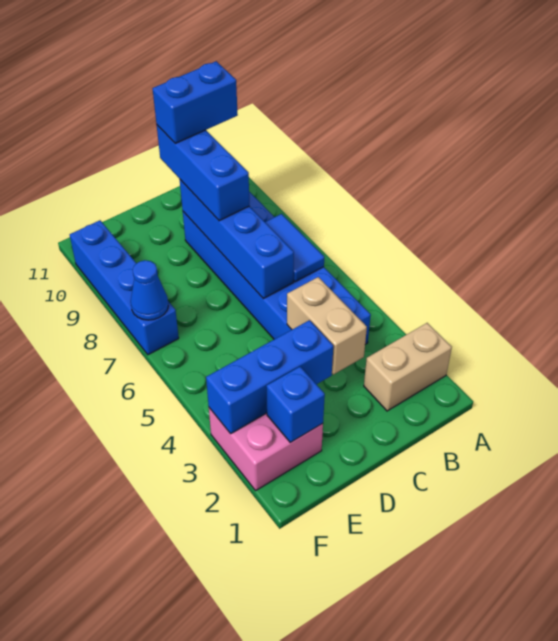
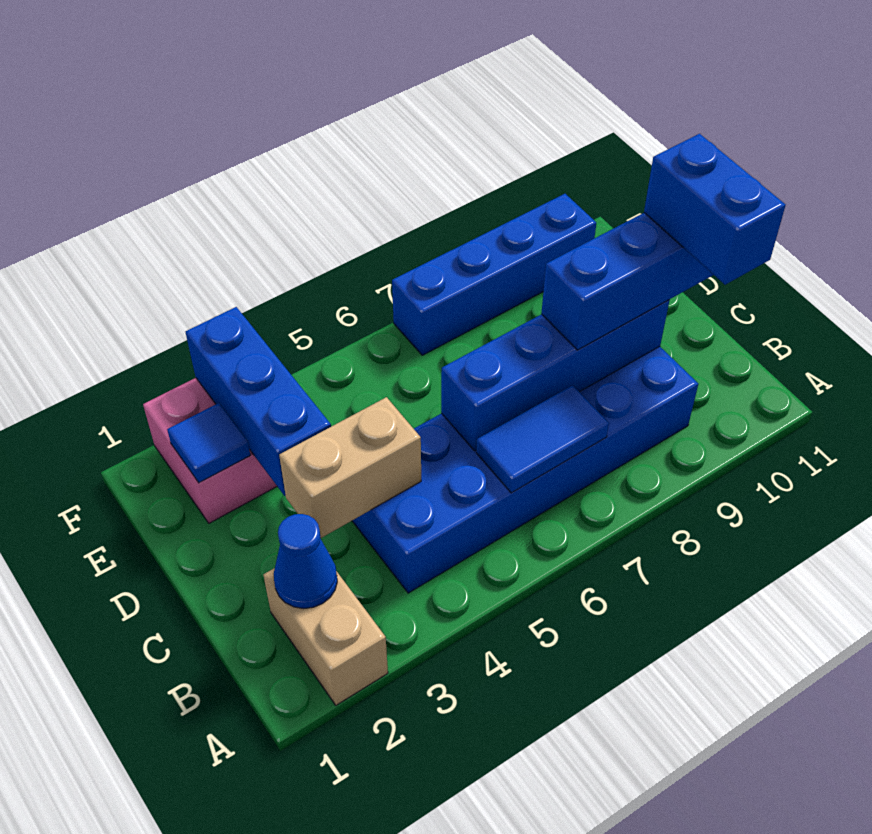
blue brick E2 level 2 -> blue tile E2 level 2
blue cone F7 level 2 -> blue cone B2 level 2

